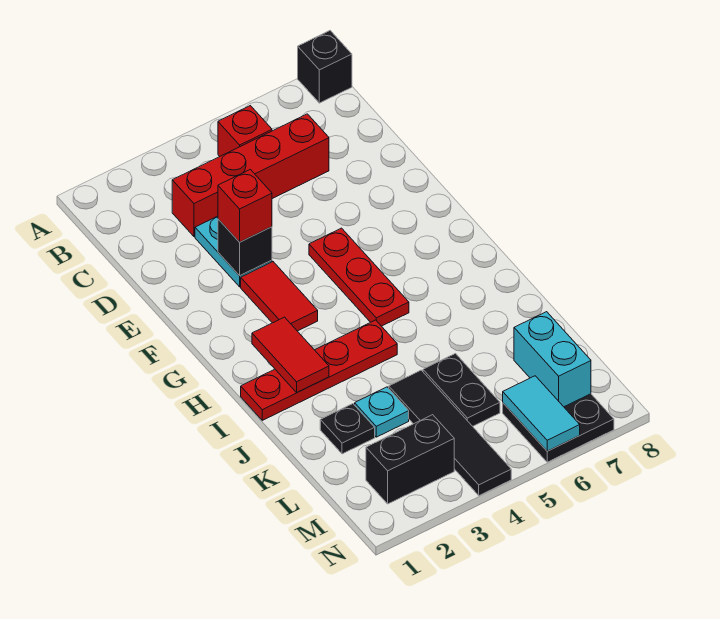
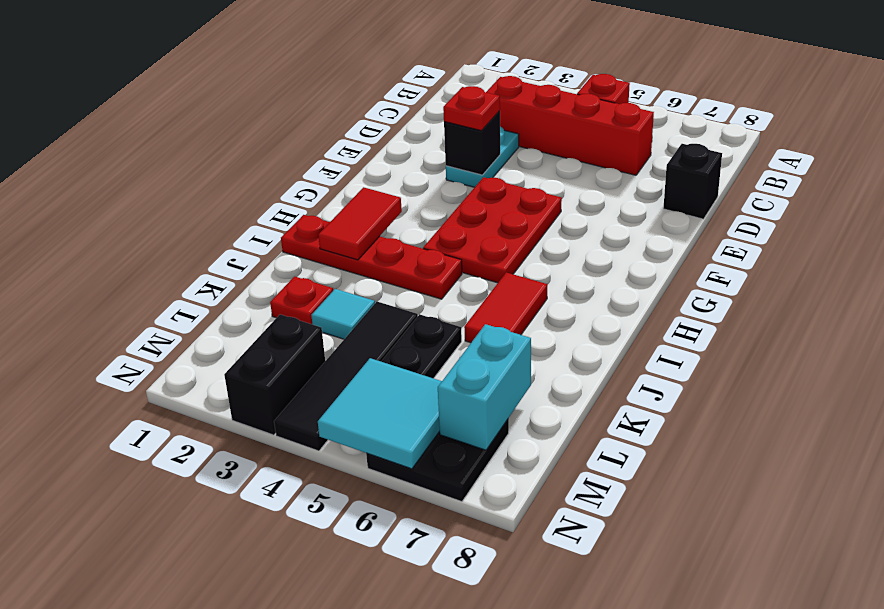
black brick A8 level 1 -> black brick D8 level 1
red brick E3 level 3 -> red plate E3 level 3
red tile F3:G3 level 1 -> red tile I6:J6 level 1
red plate F5:H5 level 1 -> red plate F4:H5 level 1
black plate K2 level 1 -> red plate K2 level 1
cyan plate K3 level 1 -> cyan tile K3 level 1
black brick M2:M3 level 1 -> black brick M3:N3 level 1
cyan tile M6:N6 level 2 -> cyan tile M5:N6 level 2

